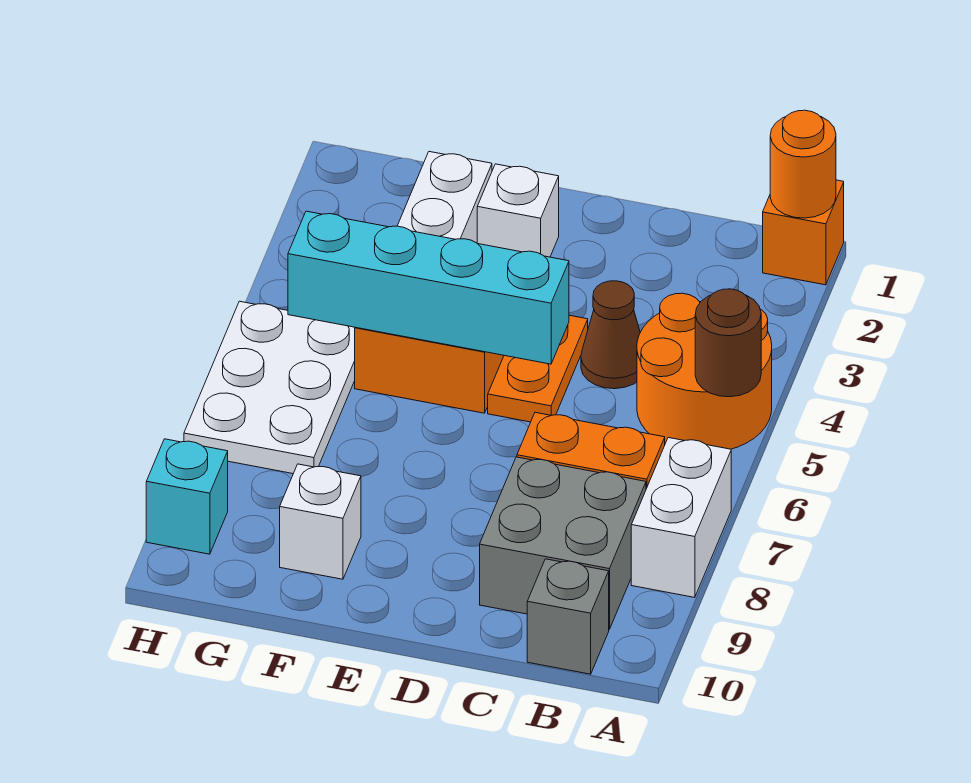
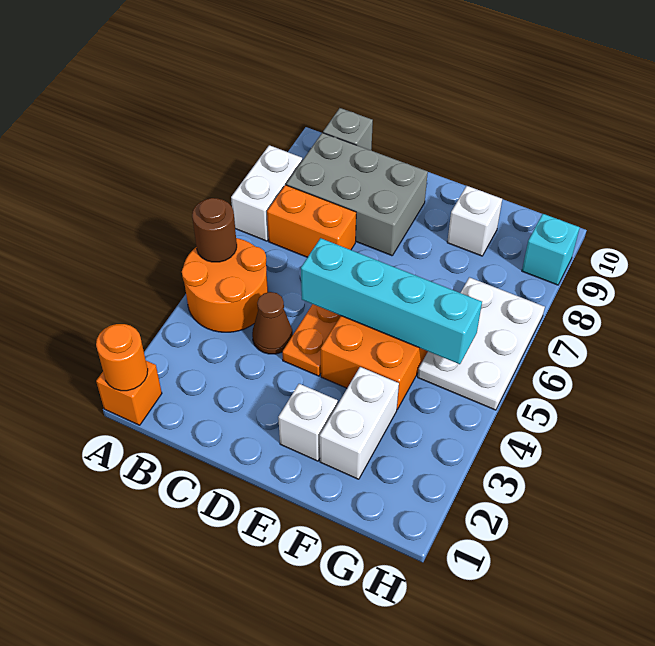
grey brick B8:C9 level 1 -> grey brick B8:D9 level 1

